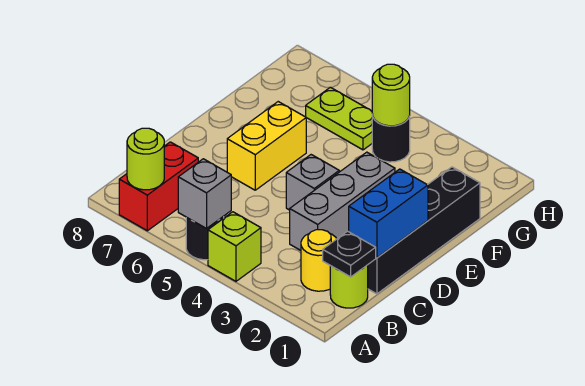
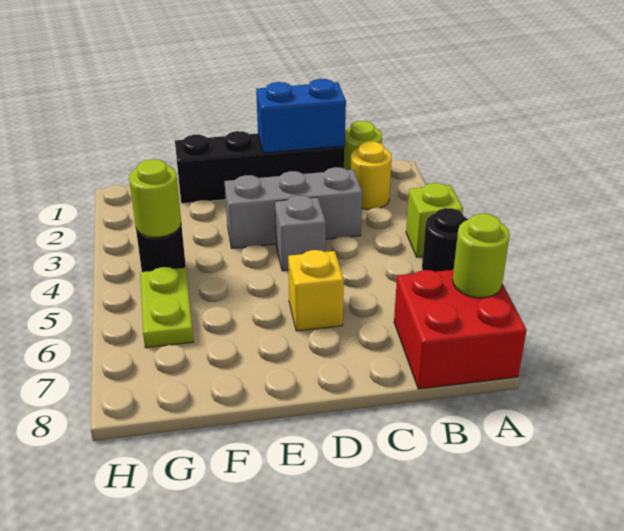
grey brick A5 level 2 -> none
red brick A7:B7 level 1 -> red brick A7:B8 level 1
black plate B1 level 2 -> none
yellow brick D6:E6 level 1 -> yellow brick D6 level 1

